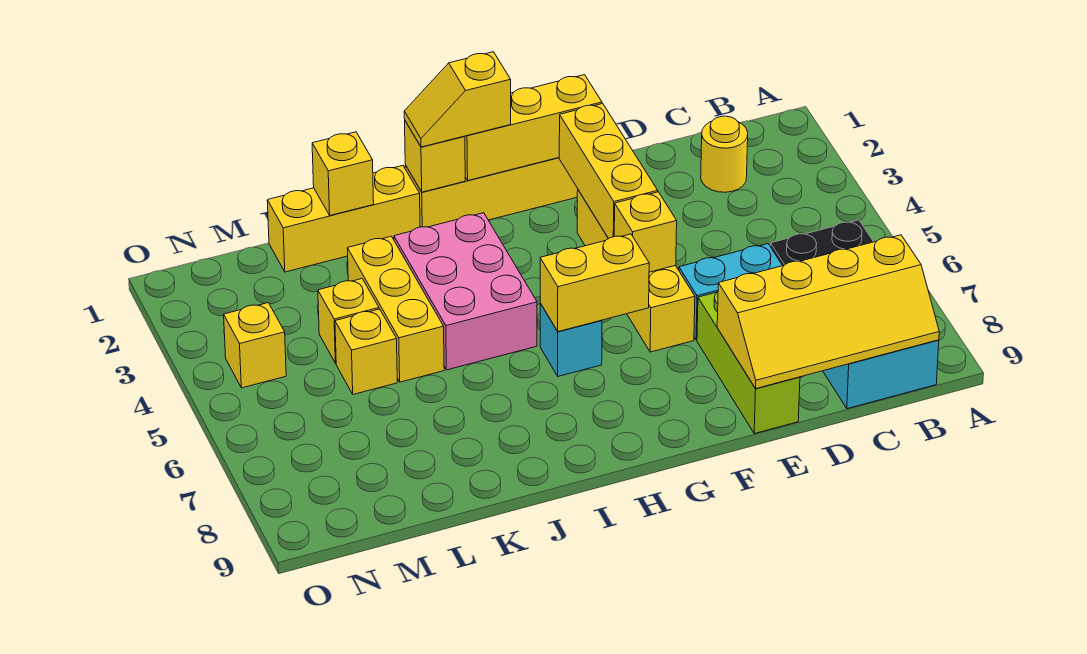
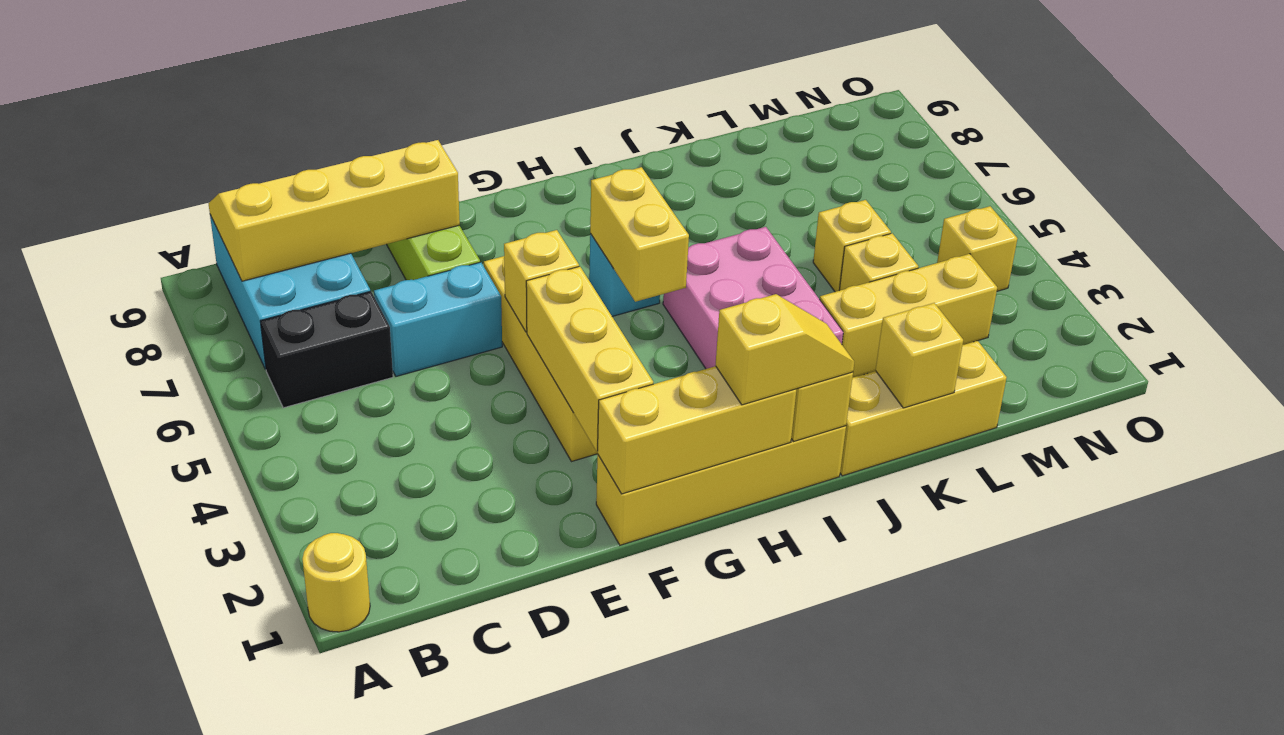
yellow round brick C2 level 1 -> yellow round brick A1 level 1
yellow brick G6:H6 level 2 -> yellow brick H5:H6 level 2
yellow brick K3:K5 level 1 -> yellow brick K3:M3 level 1

